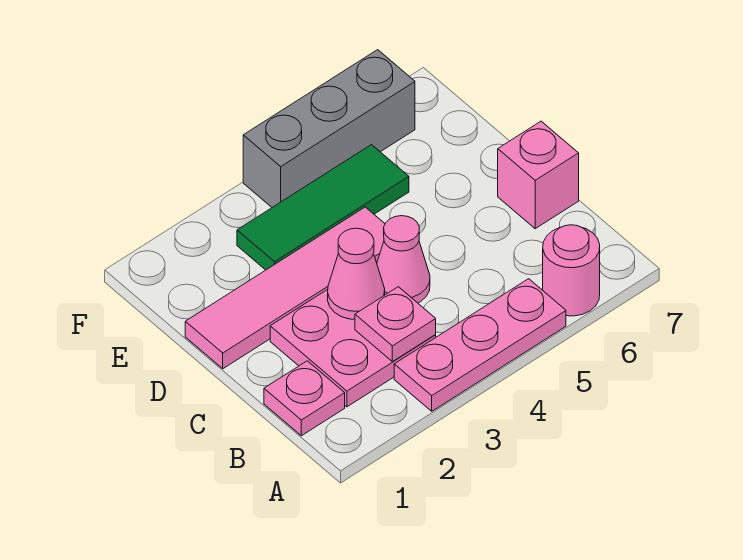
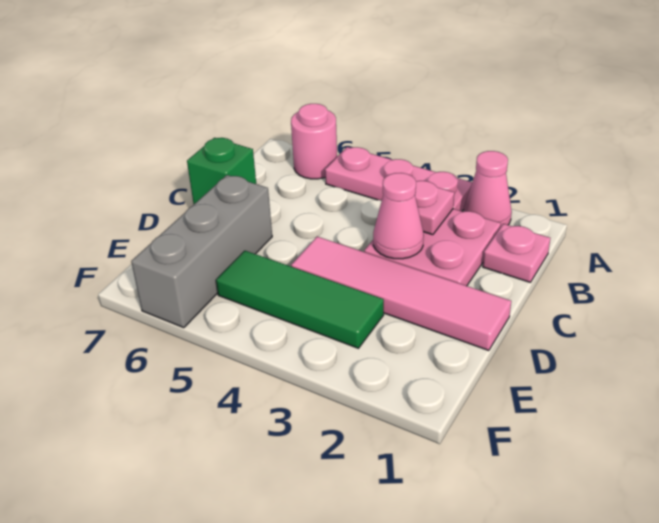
pink cone C4 level 1 -> pink cone A2 level 1
pink brick C7 level 1 -> green brick C7 level 1
grey brick F4:F6 level 1 -> grey brick D6:F6 level 1

